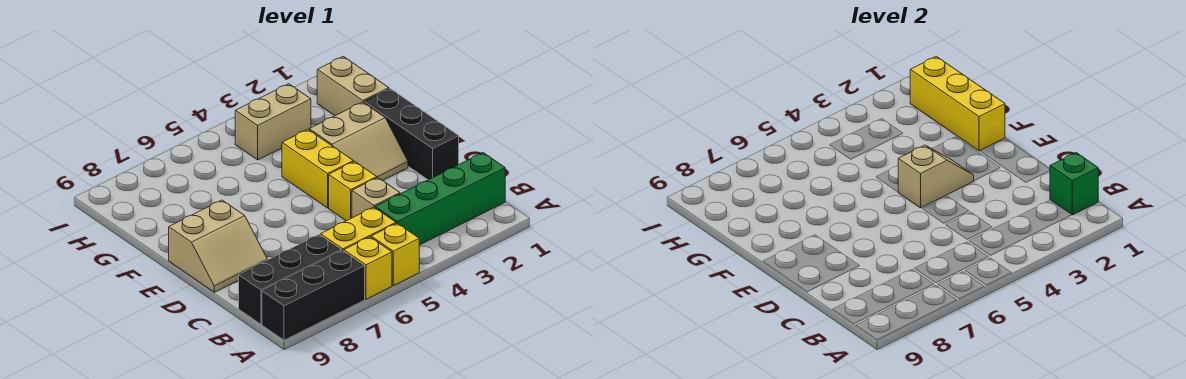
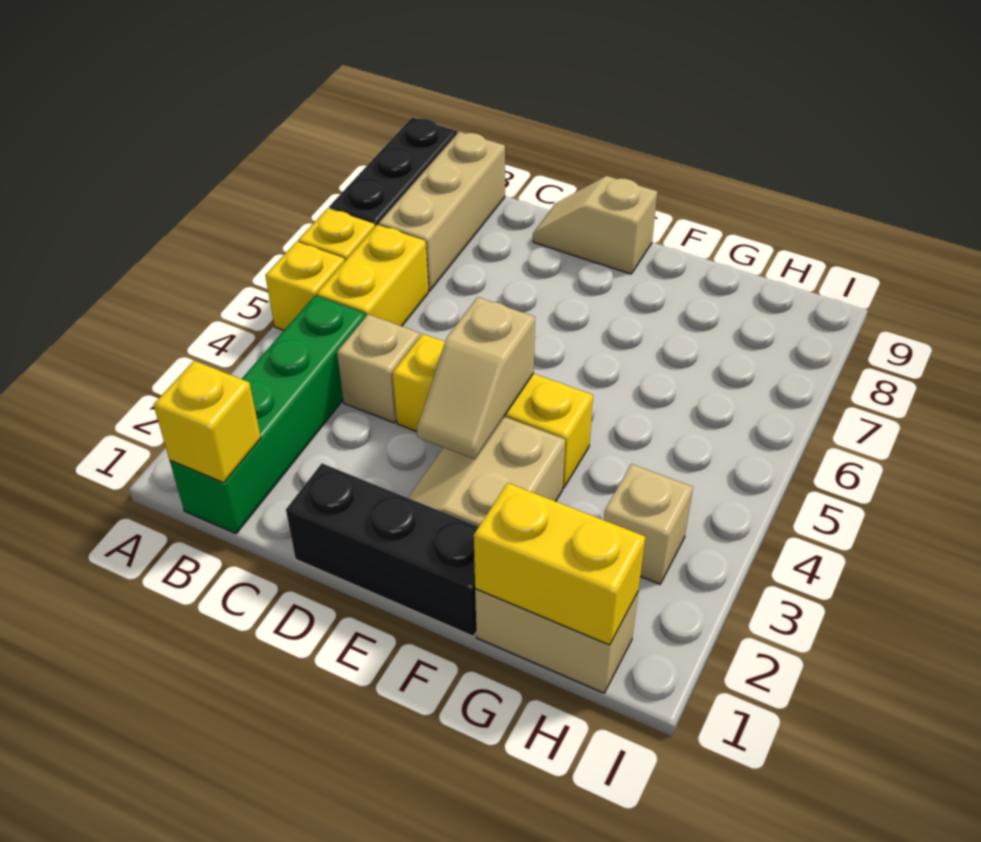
green brick B1 level 2 -> yellow brick B1 level 2
black brick B7:B9 level 1 -> tan brick B7:B9 level 1
tan slope D8:E9 level 1 top E -> tan slope D9:E9 level 1 top E
yellow brick F1:H1 level 2 -> yellow brick G1:H1 level 2
tan brick H3:H4 level 1 -> tan brick H3 level 1

